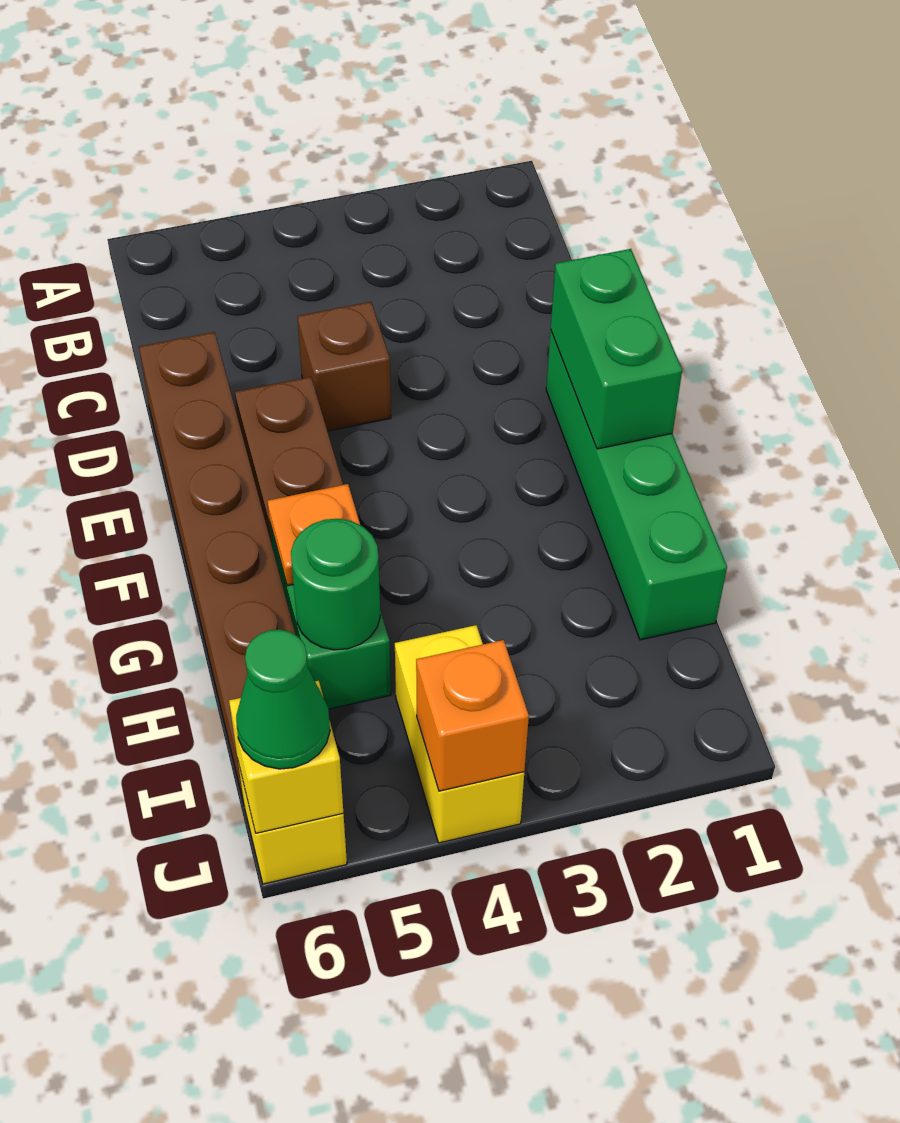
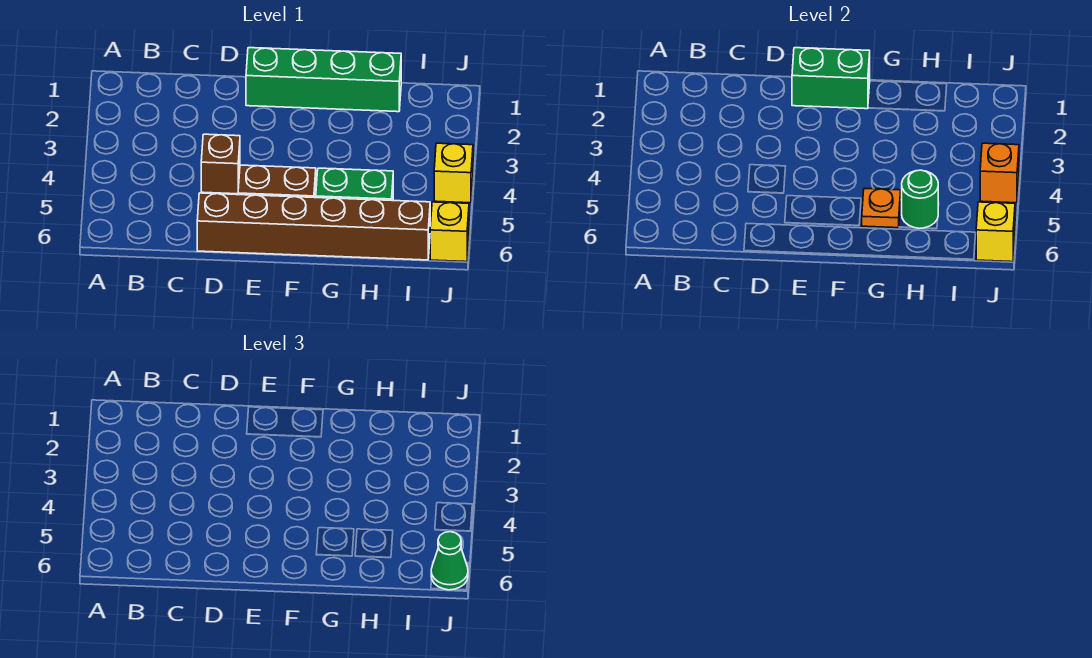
yellow brick I4:J4 level 1 -> yellow brick J4 level 1

